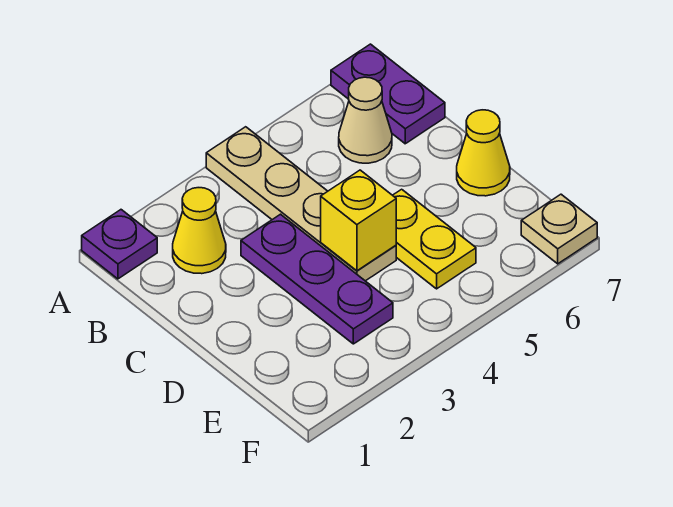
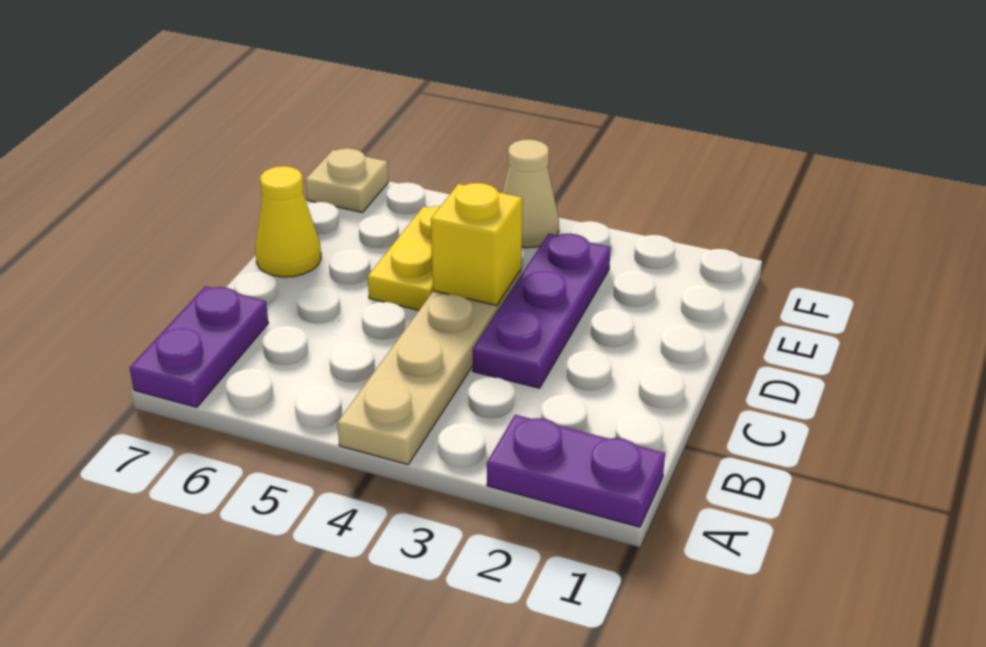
purple plate A1 level 1 -> purple plate A1:A2 level 1
yellow cone B2 level 1 -> none
tan cone B6 level 1 -> tan cone F4 level 1

